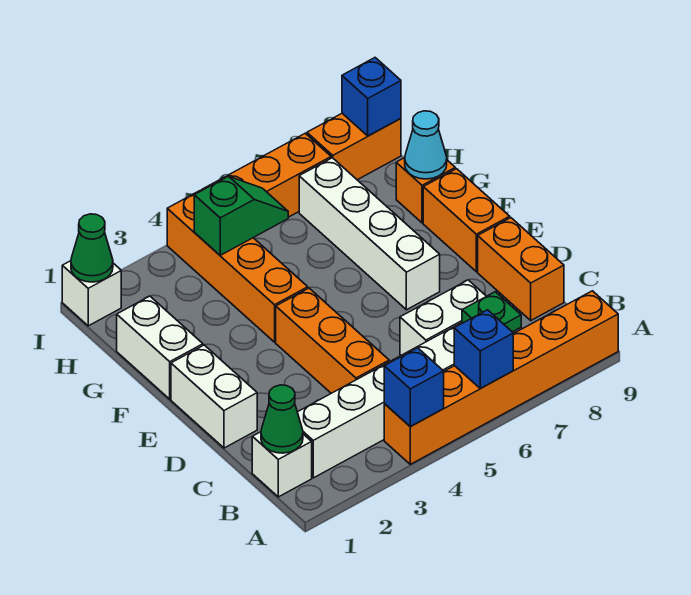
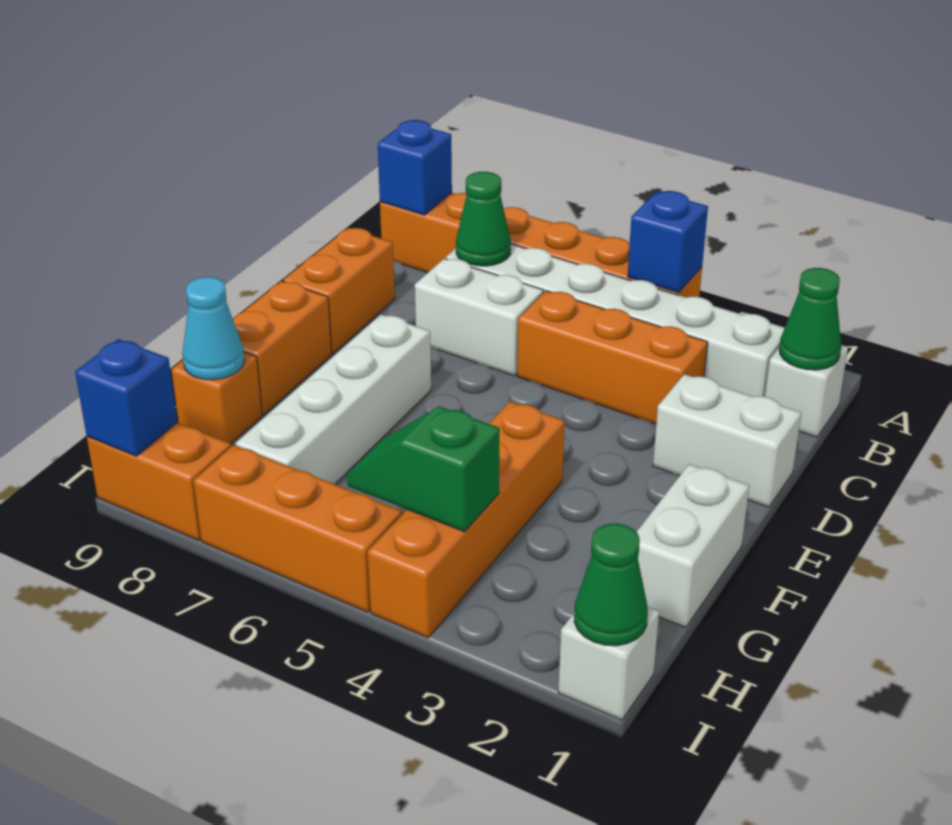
blue brick A6 level 2 -> blue brick A9 level 2
green plate B7 level 2 -> green cone B7 level 2
orange brick C4:E4 level 1 -> orange brick C3:C5 level 1
white brick D1:E1 level 1 -> white brick D1:D2 level 1

